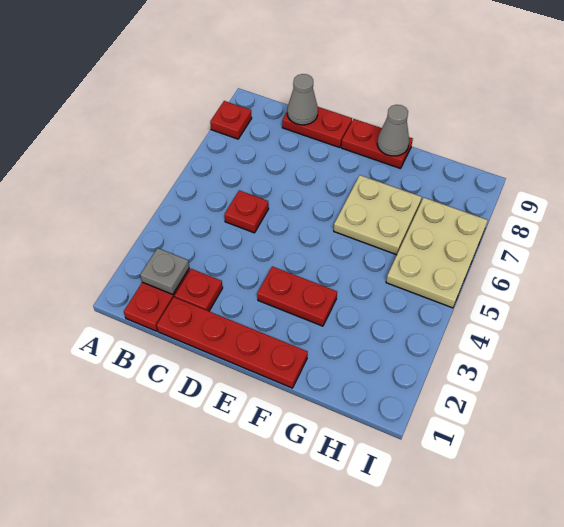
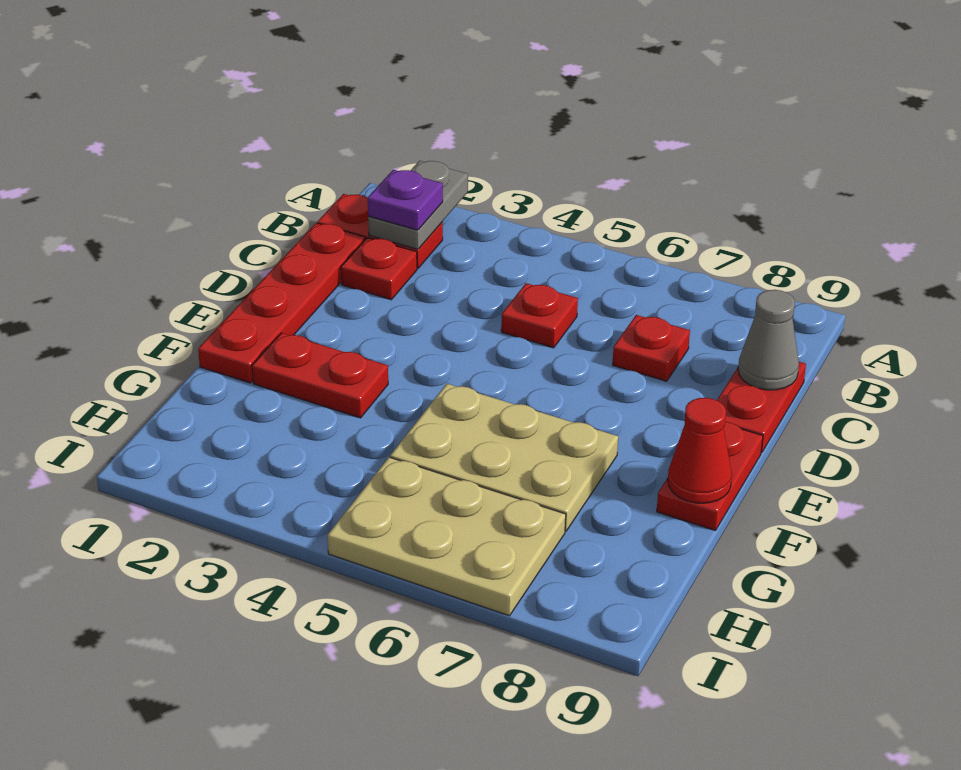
red plate A8 level 1 -> red plate C7 level 1
grey plate B2 level 2 -> grey plate A2:B2 level 2
none -> purple plate B2 level 3
red plate E3:F3 level 1 -> red plate F2:F3 level 1
tan plate F6:G7 level 1 -> tan plate F5:G7 level 1
grey cone F9 level 2 -> red cone F9 level 2

